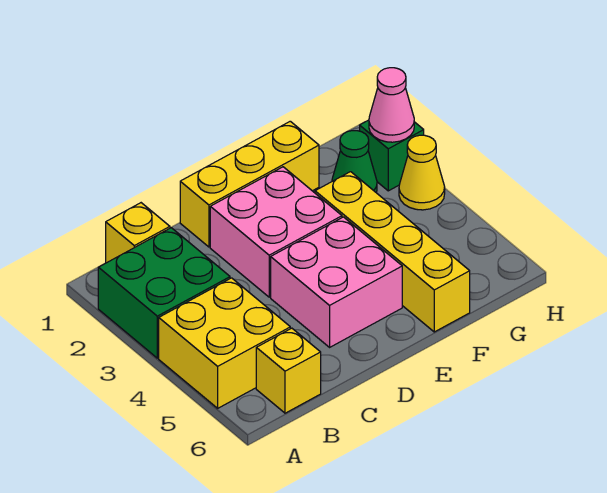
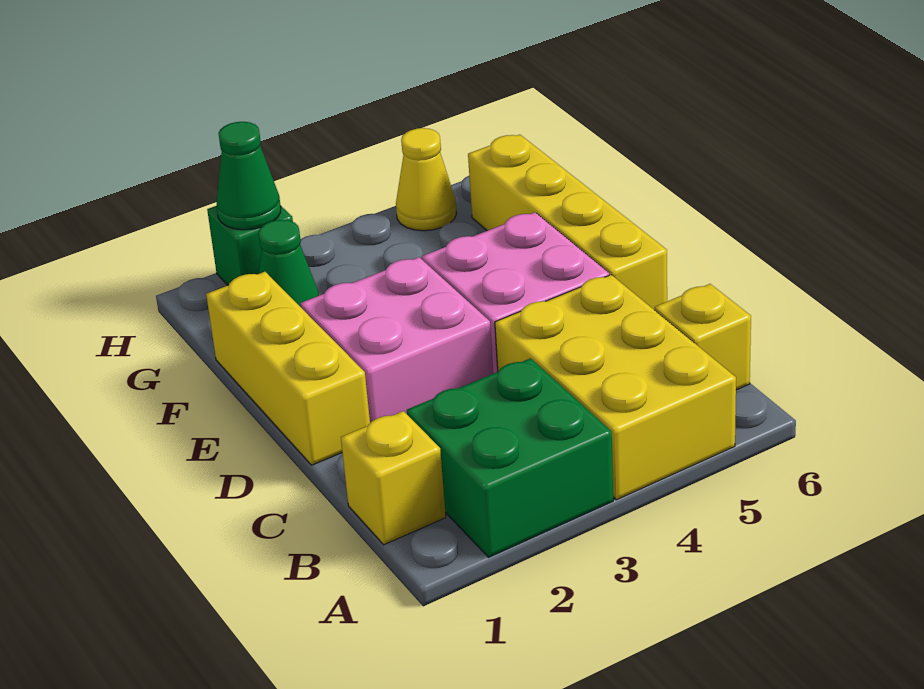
yellow brick A4:B5 level 1 -> yellow brick A4:C5 level 1
yellow brick F3:F6 level 1 -> yellow brick D6:G6 level 1
pink cone H2 level 2 -> green cone H2 level 2
yellow cone H3 level 1 -> yellow cone H5 level 1

